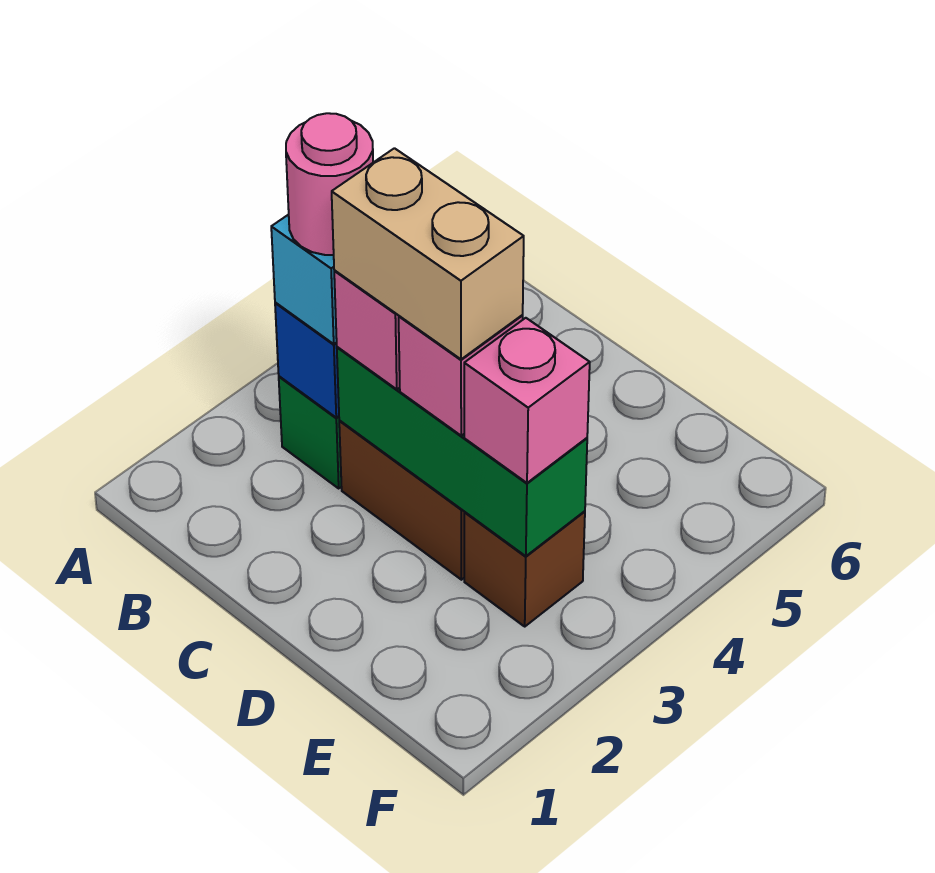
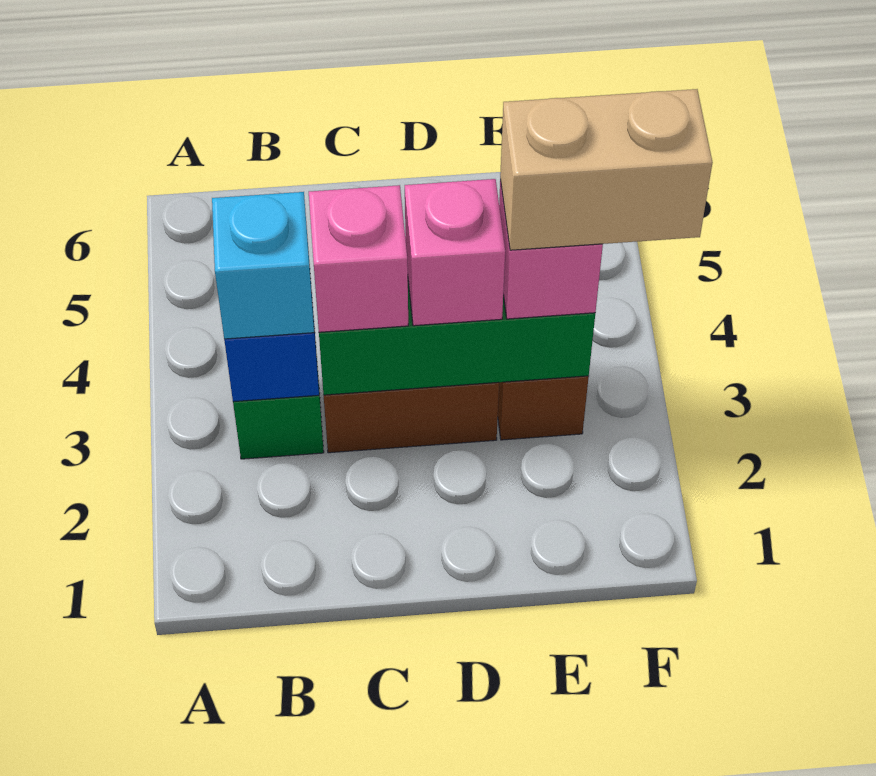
pink round brick B3 level 4 -> none
tan brick C3:D3 level 4 -> tan brick E3:F3 level 4

